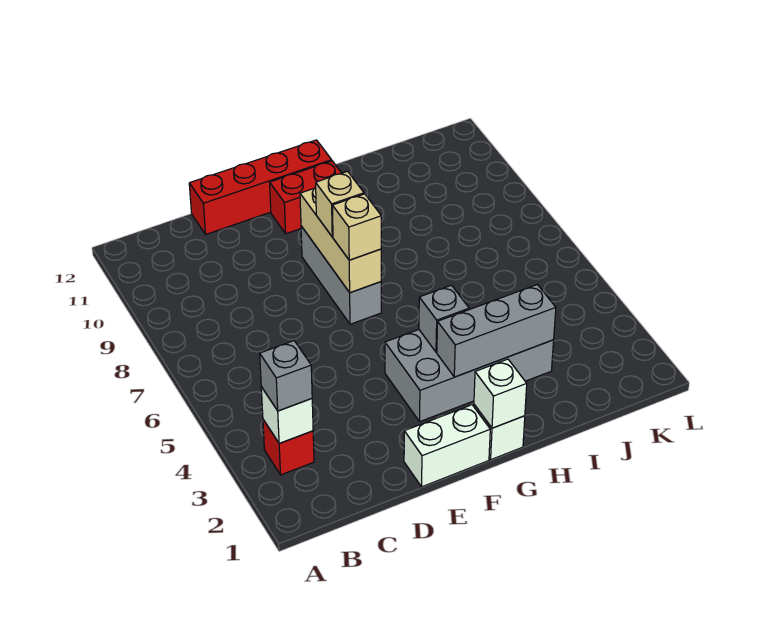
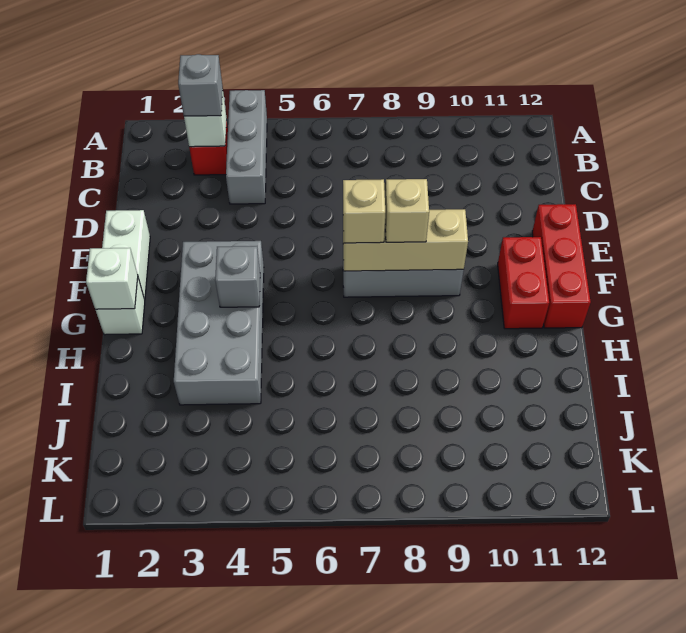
red brick D12:G12 level 1 -> red brick E12:G12 level 1
grey brick G3:I3 level 2 -> grey brick A4:C4 level 1

